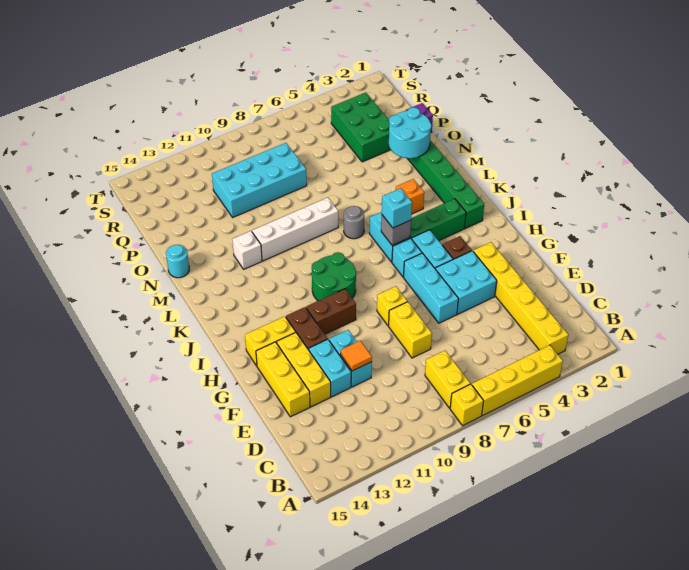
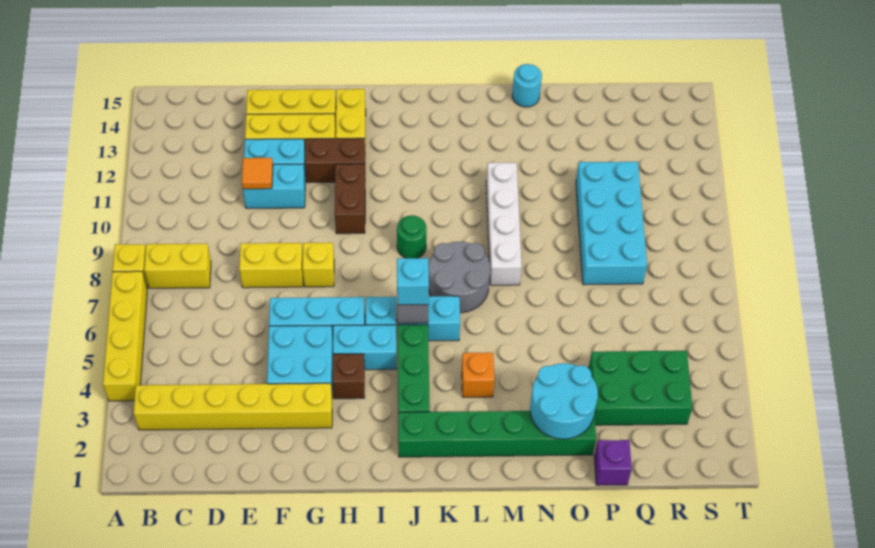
green round brick I9:J10 level 1 -> green round brick J9 level 1
grey round brick L7 level 1 -> grey round brick K7:L8 level 1
white brick M12 level 1 -> none

